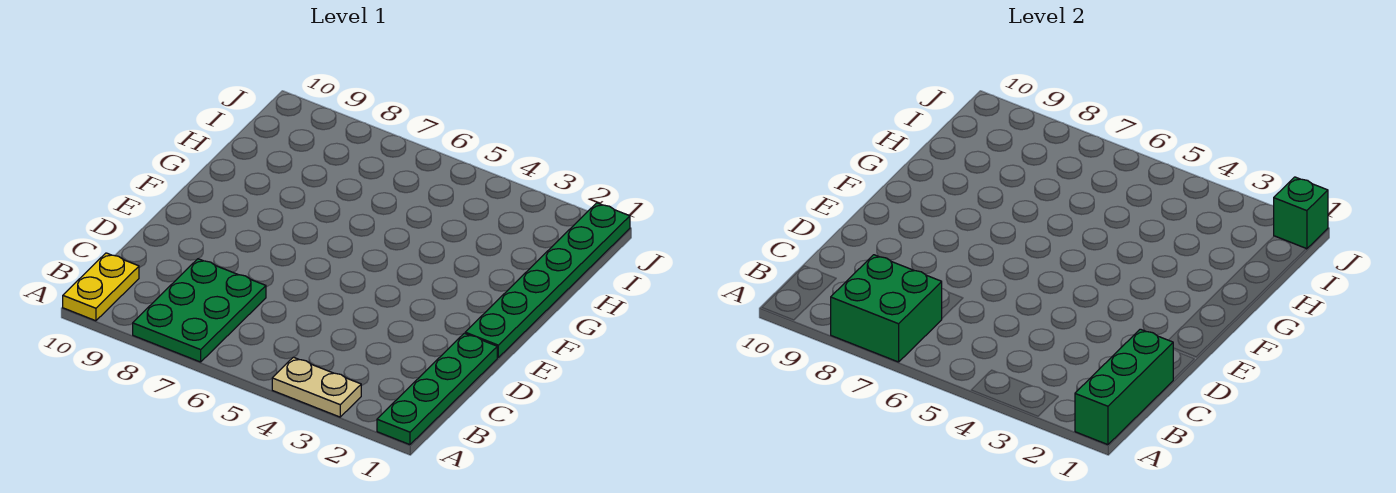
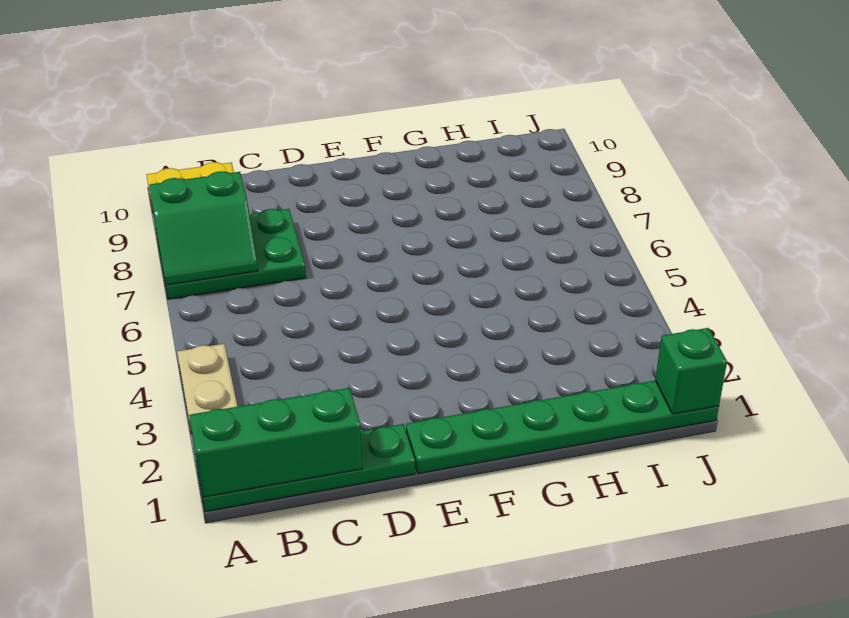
green brick A7:B8 level 2 -> green slope A7:B8 level 2 top 8

